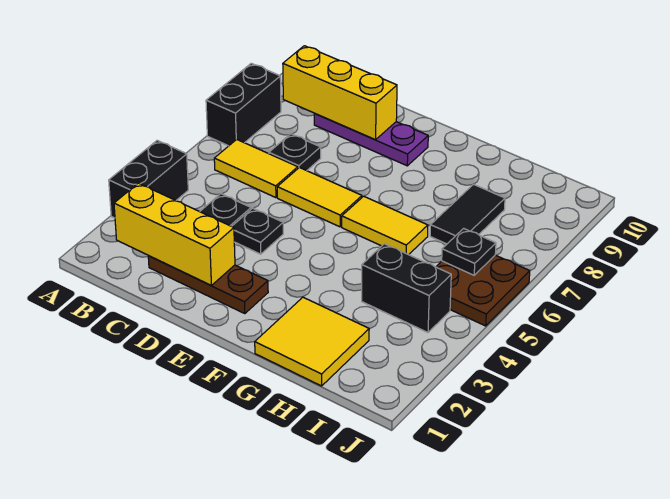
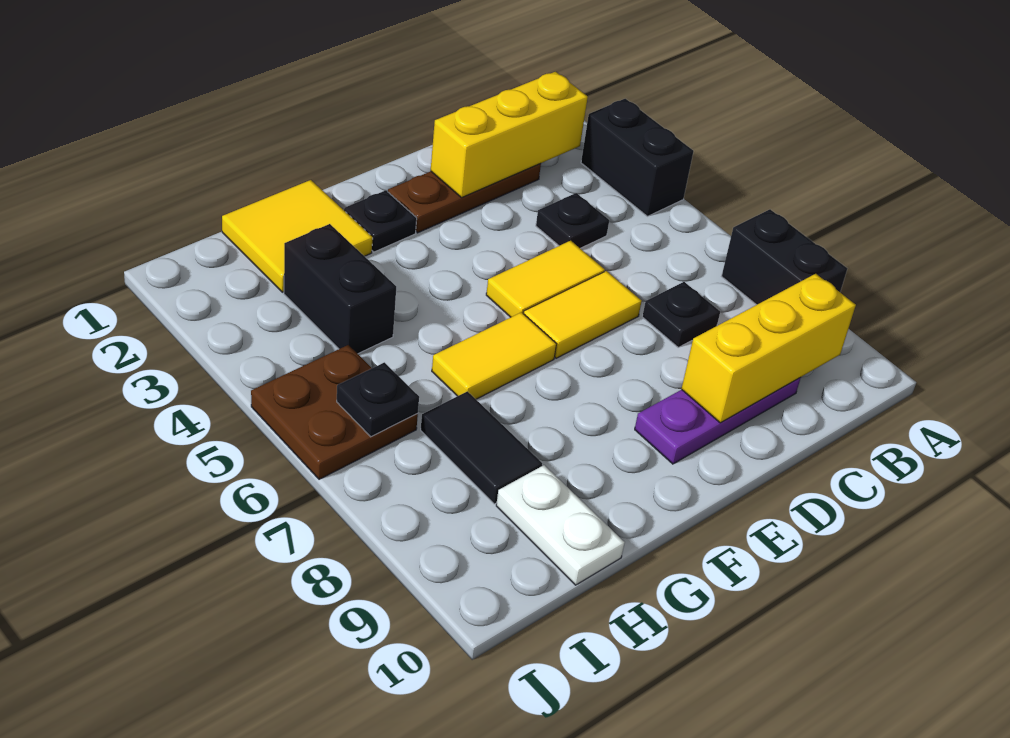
yellow tile B6:C6 level 1 -> yellow tile D5:E5 level 1
black plate D4 level 1 -> black plate F2 level 1
black brick H4:I4 level 1 -> black brick H3:H4 level 1
none -> white plate H9:H10 level 1

